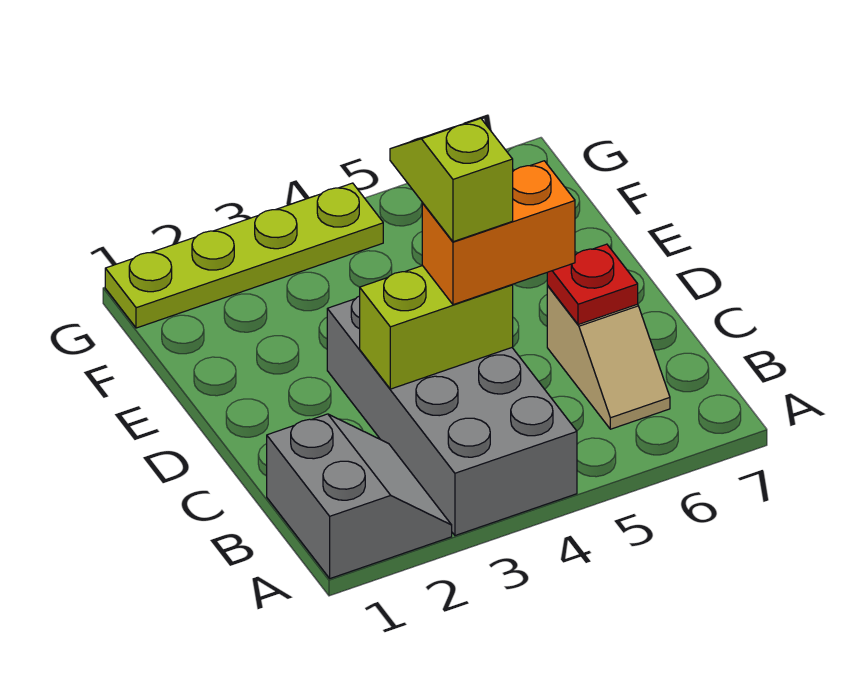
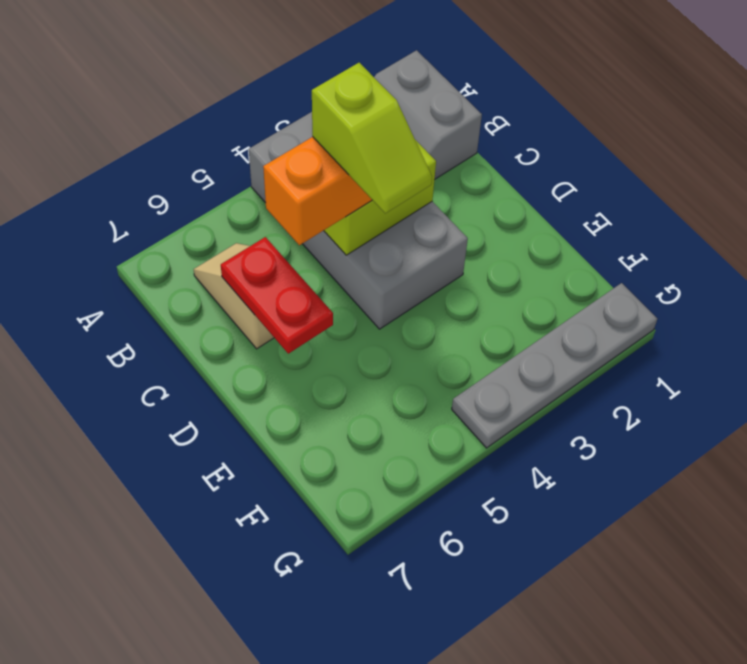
red plate C6 level 2 -> red plate C6:D6 level 2
lime plate G1:G4 level 1 -> grey plate G1:G4 level 1

